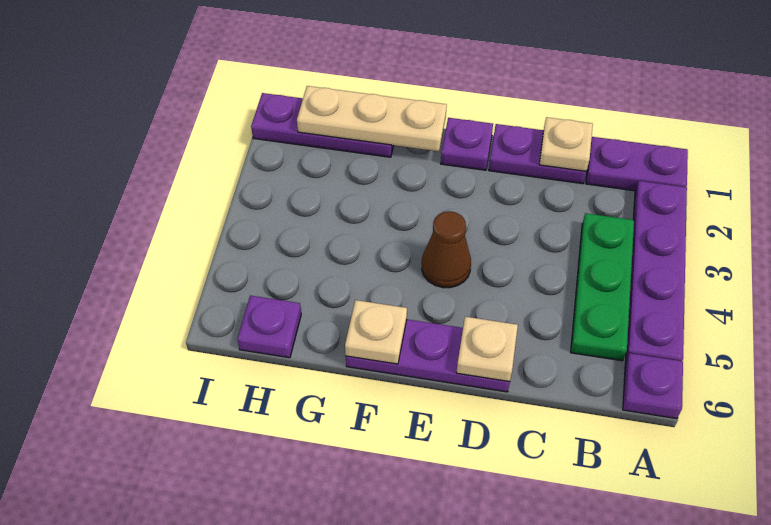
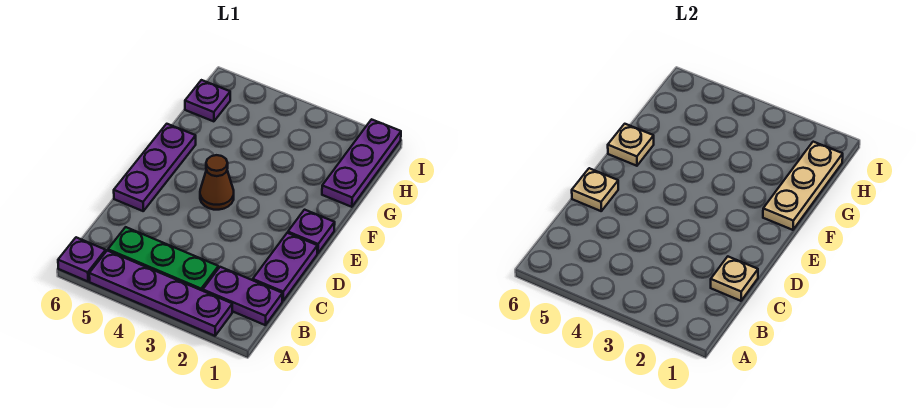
purple plate A1:B1 level 1 -> purple plate B1:B2 level 1

